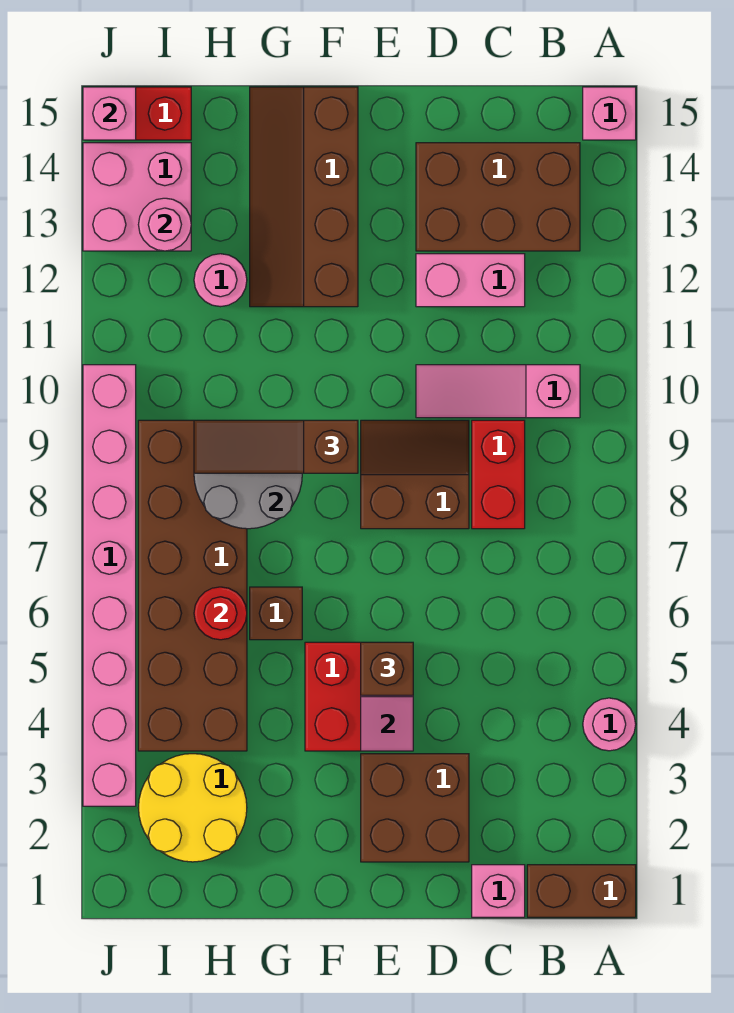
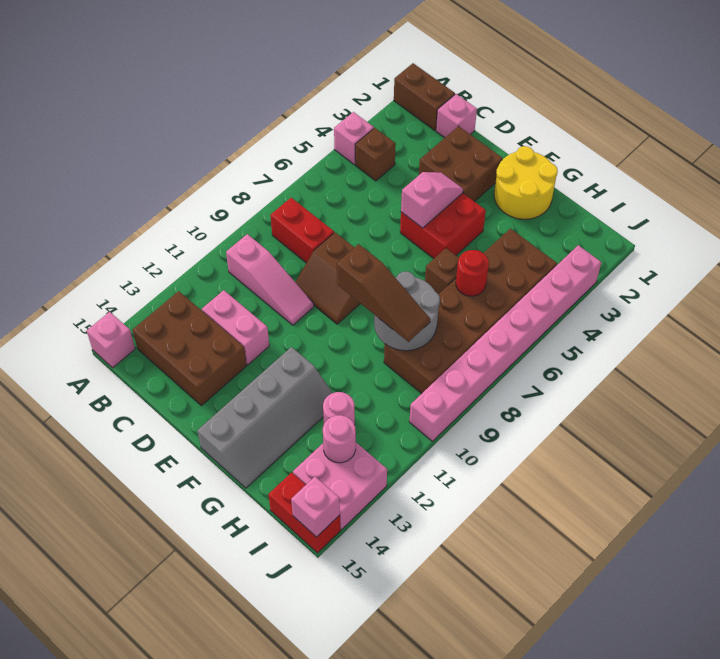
pink round brick A4 level 1 -> pink brick A4 level 1
red brick C8:C9 level 1 -> red brick B8:C8 level 1
brown brick E5 level 3 -> brown brick B4 level 1
brown slope F12:G15 level 1 top F -> grey slope F12:G15 level 1 top F
yellow round brick H2:I3 level 1 -> yellow round brick F1:G2 level 1

